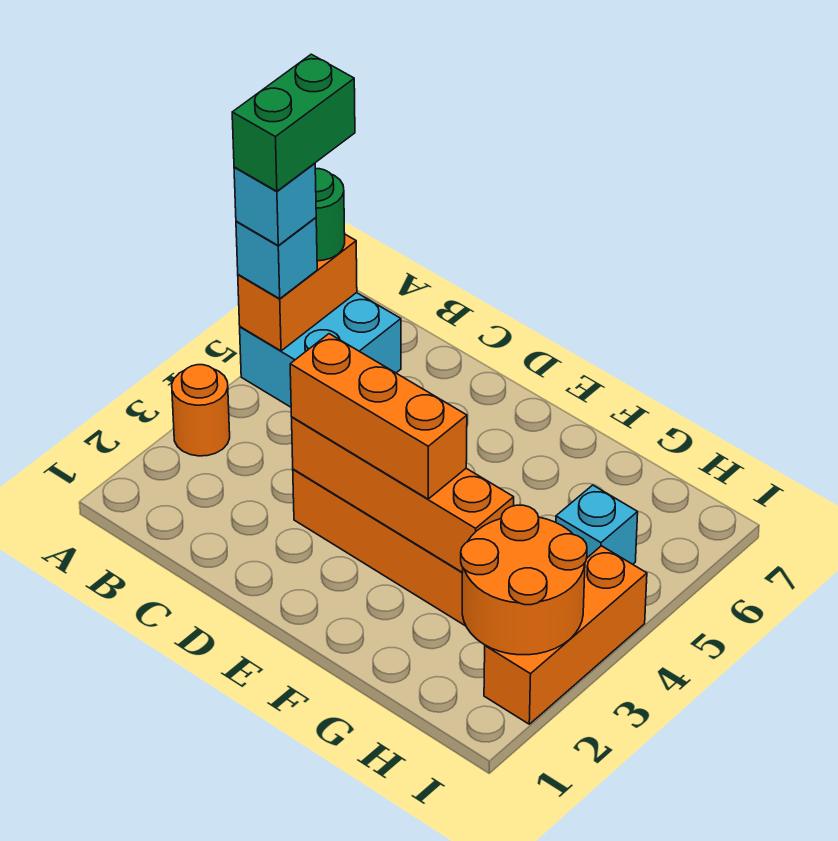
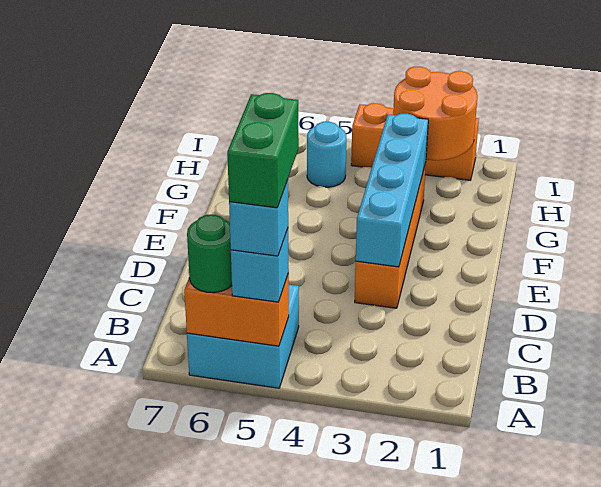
orange round brick A3 level 1 -> none
green brick A5:A6 level 5 -> green brick A5:B5 level 5
orange brick D3:G3 level 2 -> cyan brick D3:G3 level 2
orange brick D3:F3 level 3 -> none
cyan brick H5 level 1 -> cyan round brick H5 level 1

